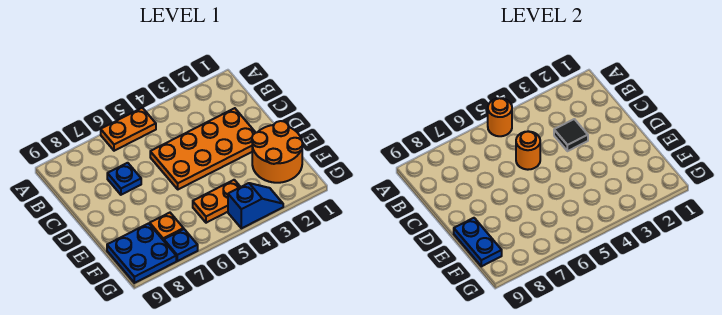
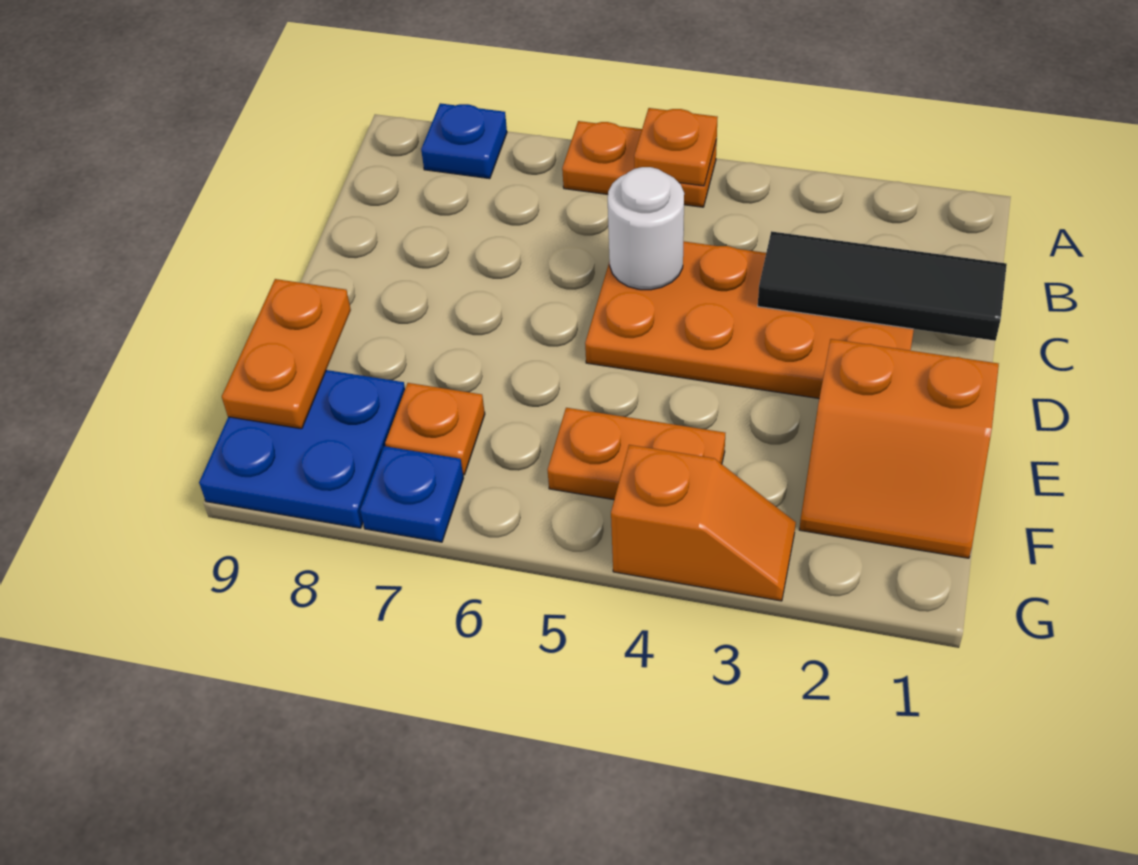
orange round brick A5 level 2 -> orange plate A5 level 2
black tile C3 level 2 -> black tile C1:C3 level 2
orange round brick C5 level 2 -> white round brick C5 level 2
blue plate C7 level 1 -> blue plate A8 level 1
orange round brick E1:F2 level 1 -> orange slope E1:F2 level 1 top E
blue plate E9:F9 level 2 -> orange plate E9:F9 level 2
blue slope G3:G4 level 1 top 4 -> orange slope G3:G4 level 1 top 4

